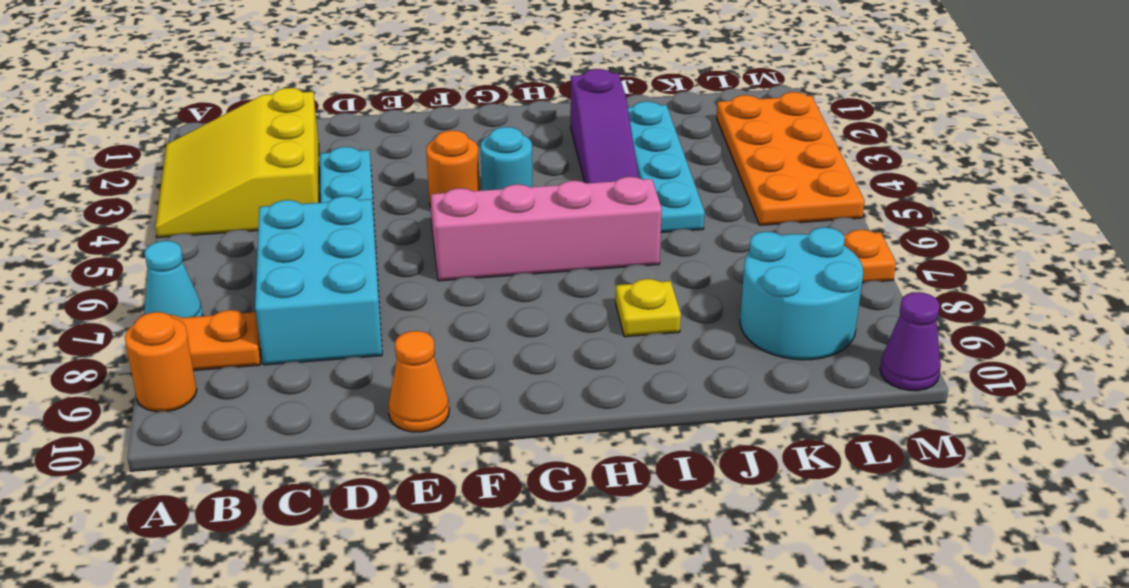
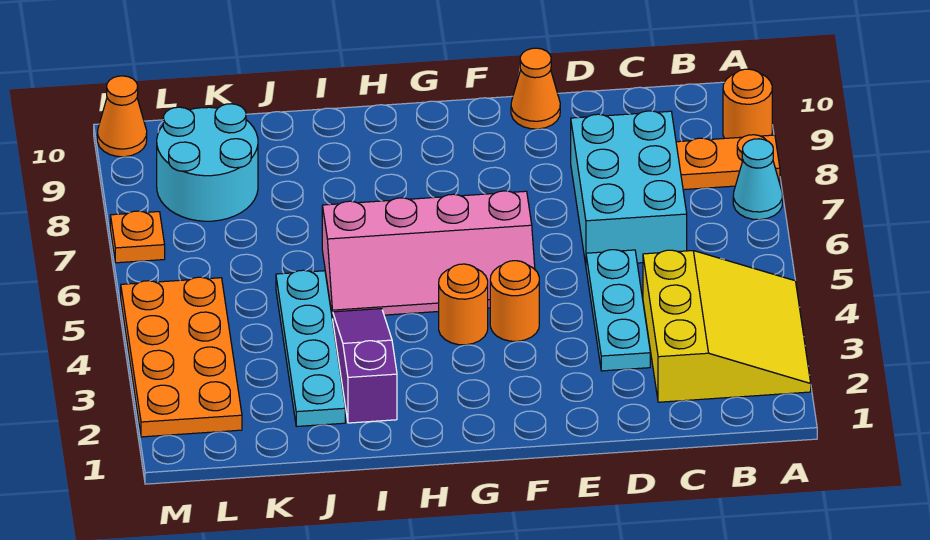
cyan round brick G4 level 1 -> orange round brick G4 level 1
yellow plate I8 level 1 -> none
purple cone M10 level 1 -> orange cone M10 level 1

